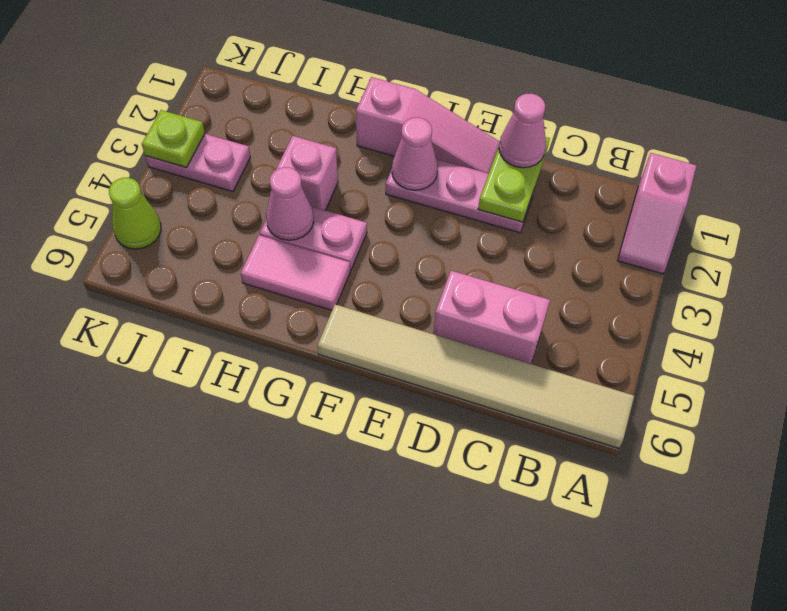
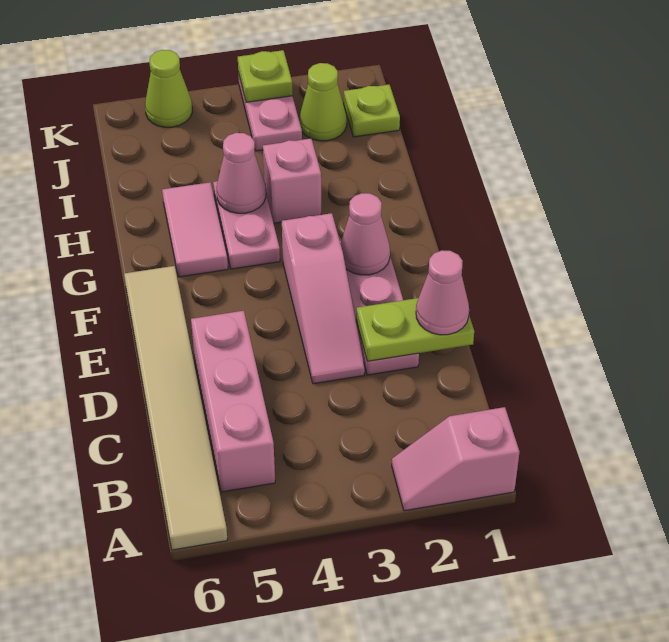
pink brick C5:D5 level 1 -> pink brick B5:D5 level 1
pink slope E1:G1 level 1 top G -> pink slope D3:F3 level 1 top F
none -> lime plate J1 level 1
none -> lime cone J2 level 1

